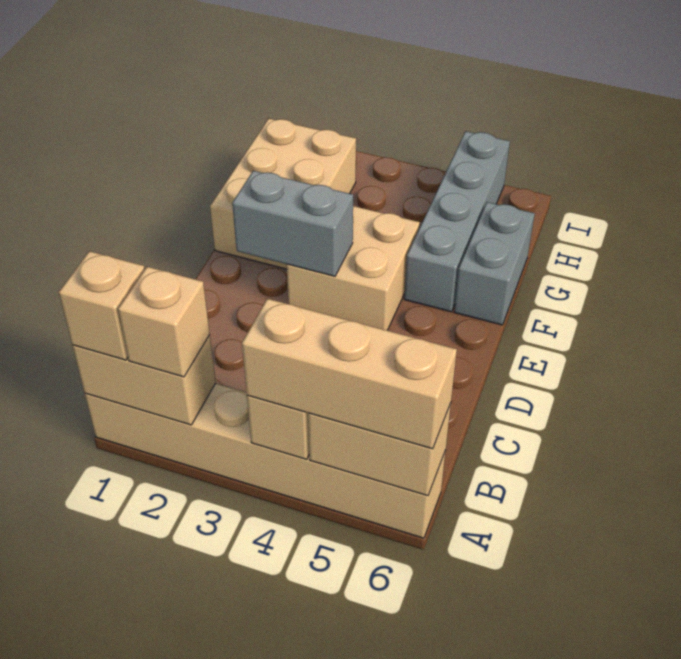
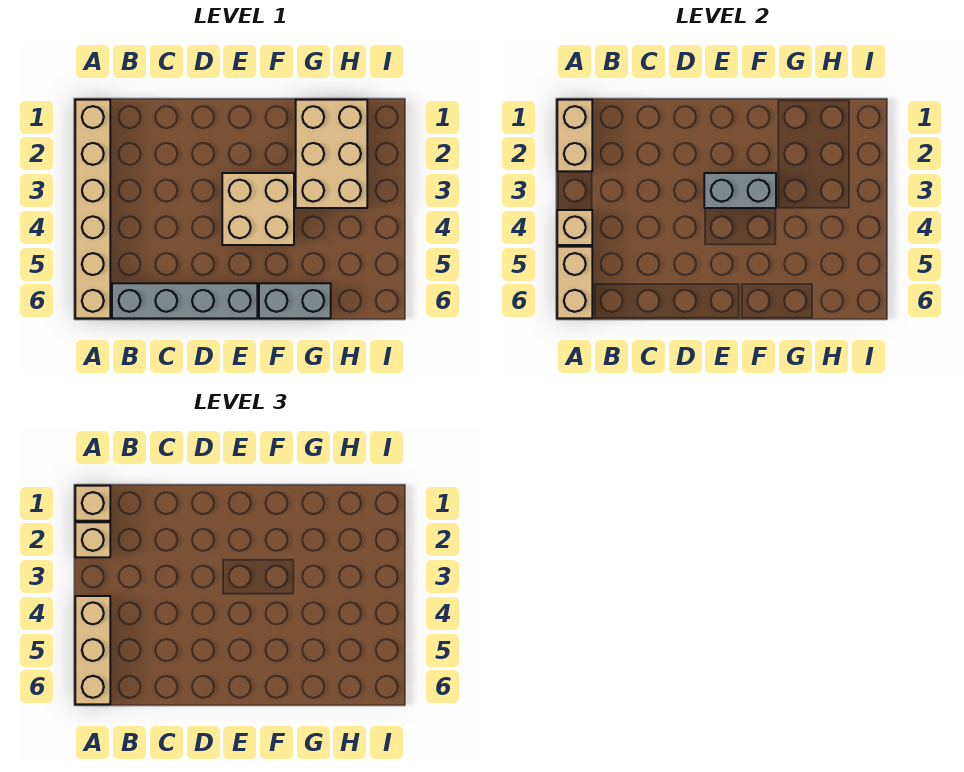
grey brick E2:E3 level 2 -> grey brick E3:F3 level 2
tan brick F1:H2 level 1 -> tan brick G1:H3 level 1
grey brick F5:I5 level 1 -> grey brick B6:E6 level 1

